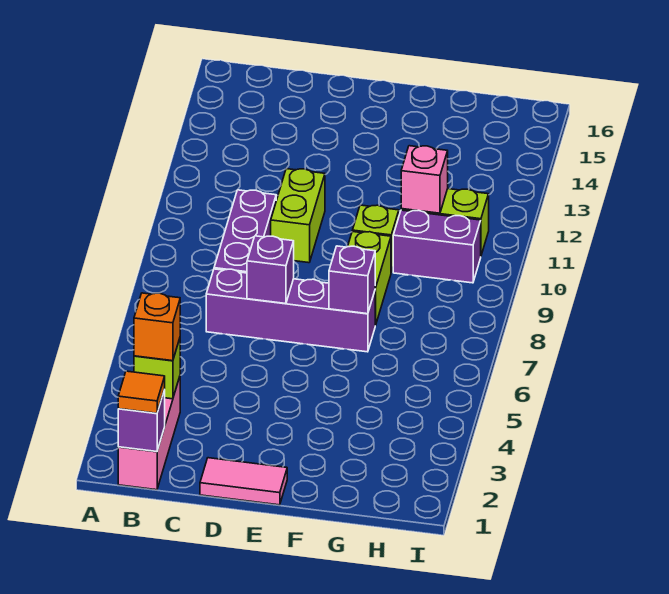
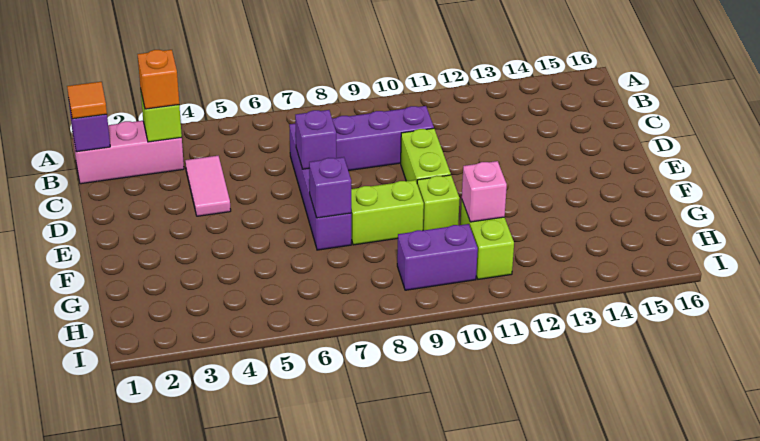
pink tile D1:E1 level 1 -> pink tile C4:D4 level 1
lime brick D10:D11 level 1 -> lime brick D10:E10 level 1
purple brick G10:H10 level 1 -> purple brick H9:H10 level 1

